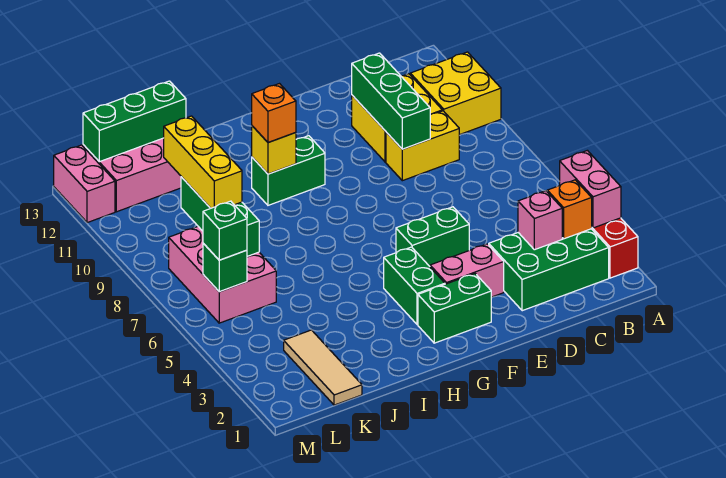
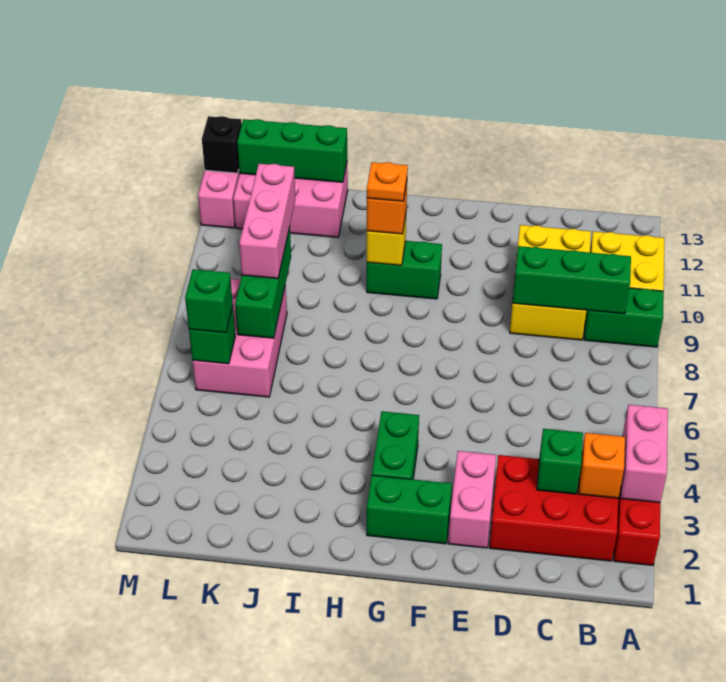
green brick B2:D3 level 1 -> red brick B2:D3 level 1
pink brick C3 level 2 -> green brick C3 level 2
green brick D9:D11 level 2 -> green brick B9:D9 level 2
pink brick E3:F3 level 1 -> pink brick E2:E3 level 1
green brick E5:F5 level 1 -> green brick A9:B9 level 1
none -> orange plate H10 level 4
tan tile K1:K3 level 1 -> none
yellow brick K8:K10 level 3 -> pink brick K8:K10 level 3
none -> black brick M13 level 2

